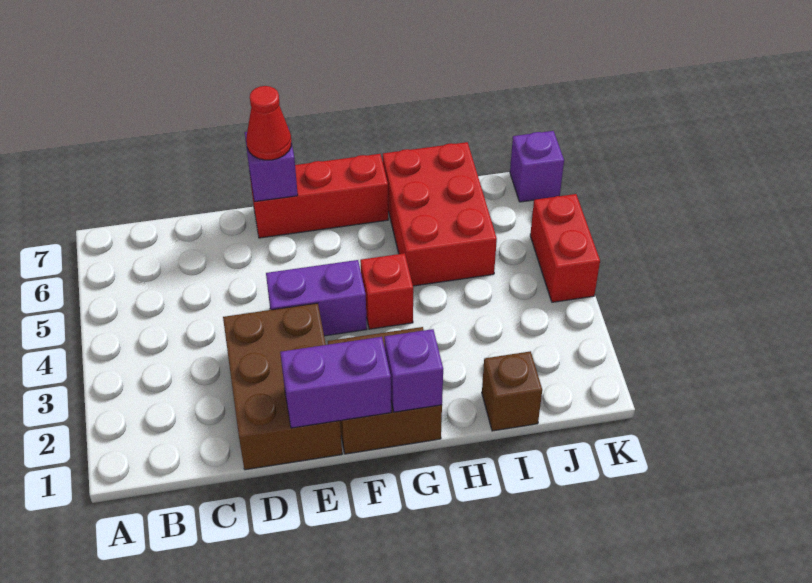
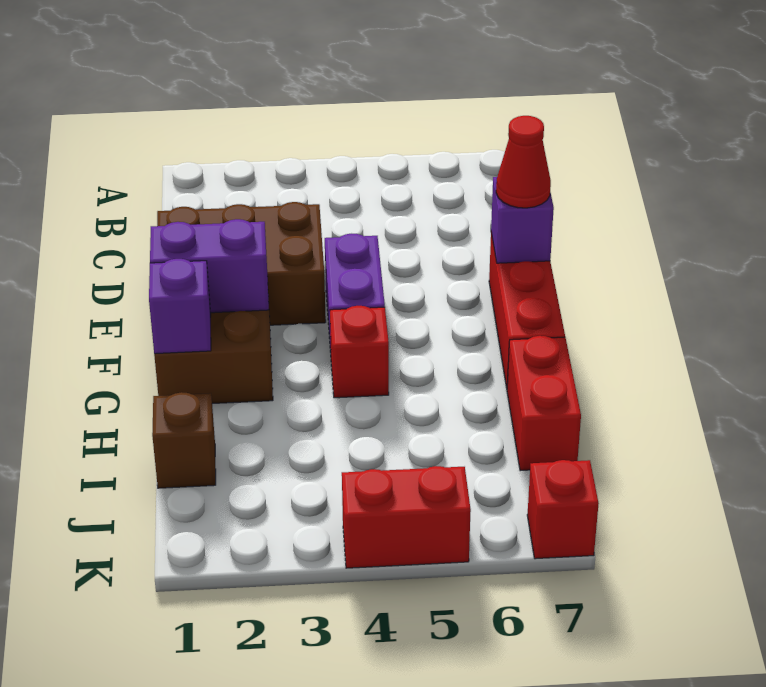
purple brick E1:F1 level 2 -> purple brick F1:F2 level 2
red brick H5:I7 level 1 -> red brick H7:I7 level 1
purple brick K7 level 1 -> red brick K7 level 1

